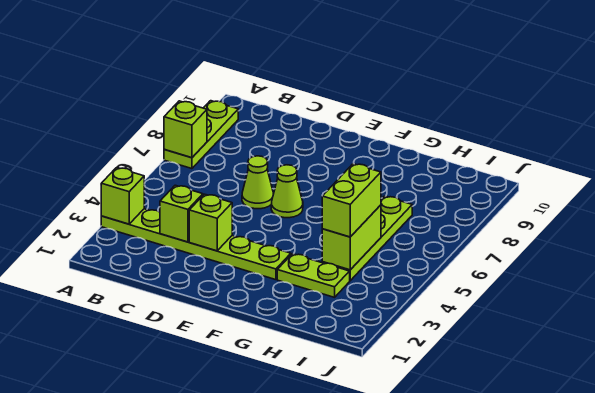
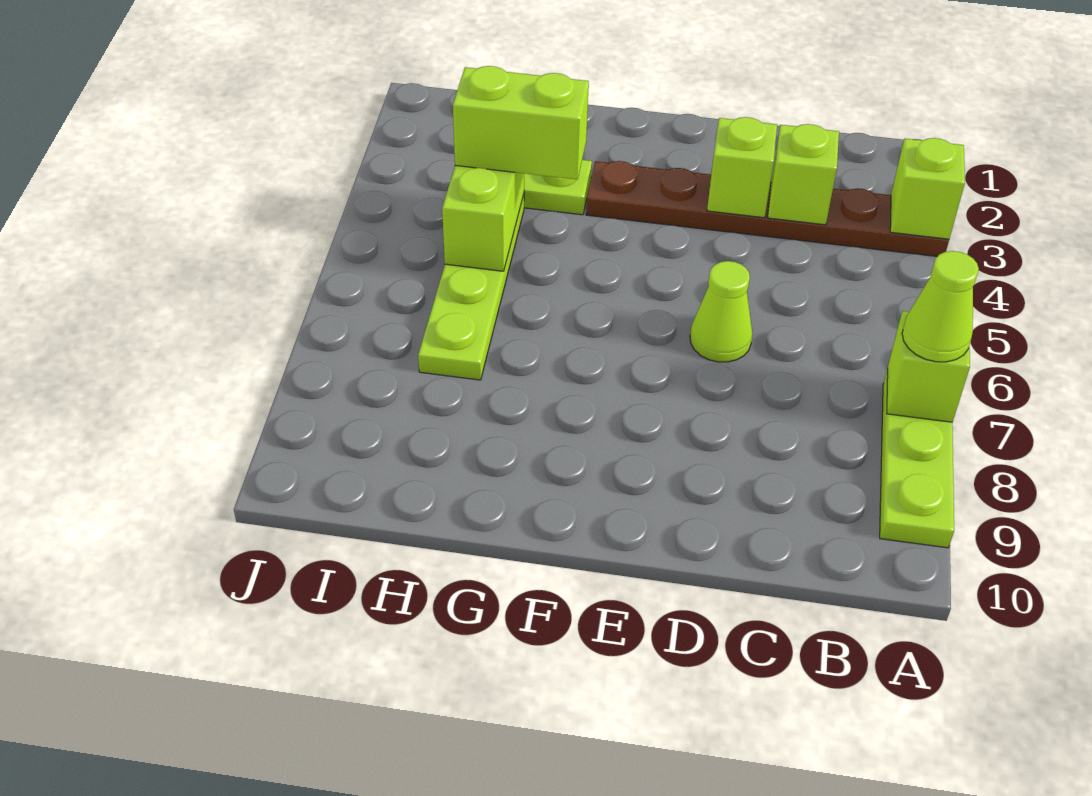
lime plate A3:F3 level 1 -> brown plate A3:F3 level 1
lime cone E6 level 1 -> lime cone A7 level 3
lime brick H4:H5 level 3 -> lime brick G4:H4 level 3

